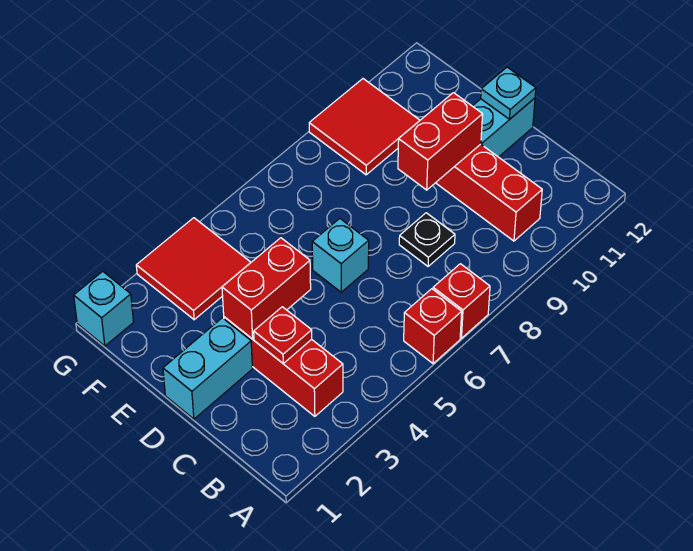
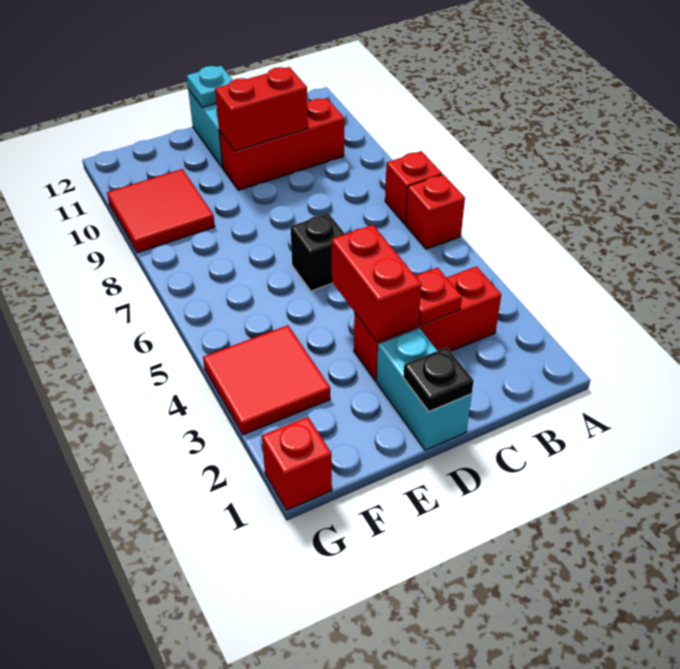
black plate C8 level 1 -> black plate D1 level 2
cyan brick D6 level 1 -> black brick D6 level 1
red brick D9:D10 level 2 -> red brick C10:D10 level 2
cyan brick G1 level 1 -> red brick G1 level 1

